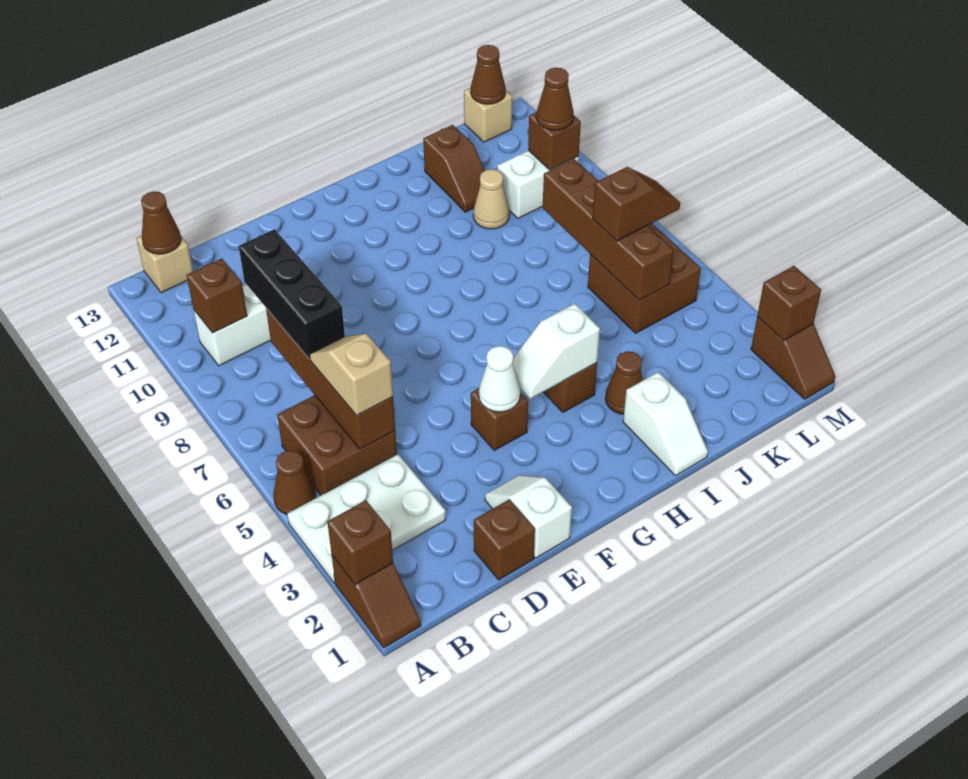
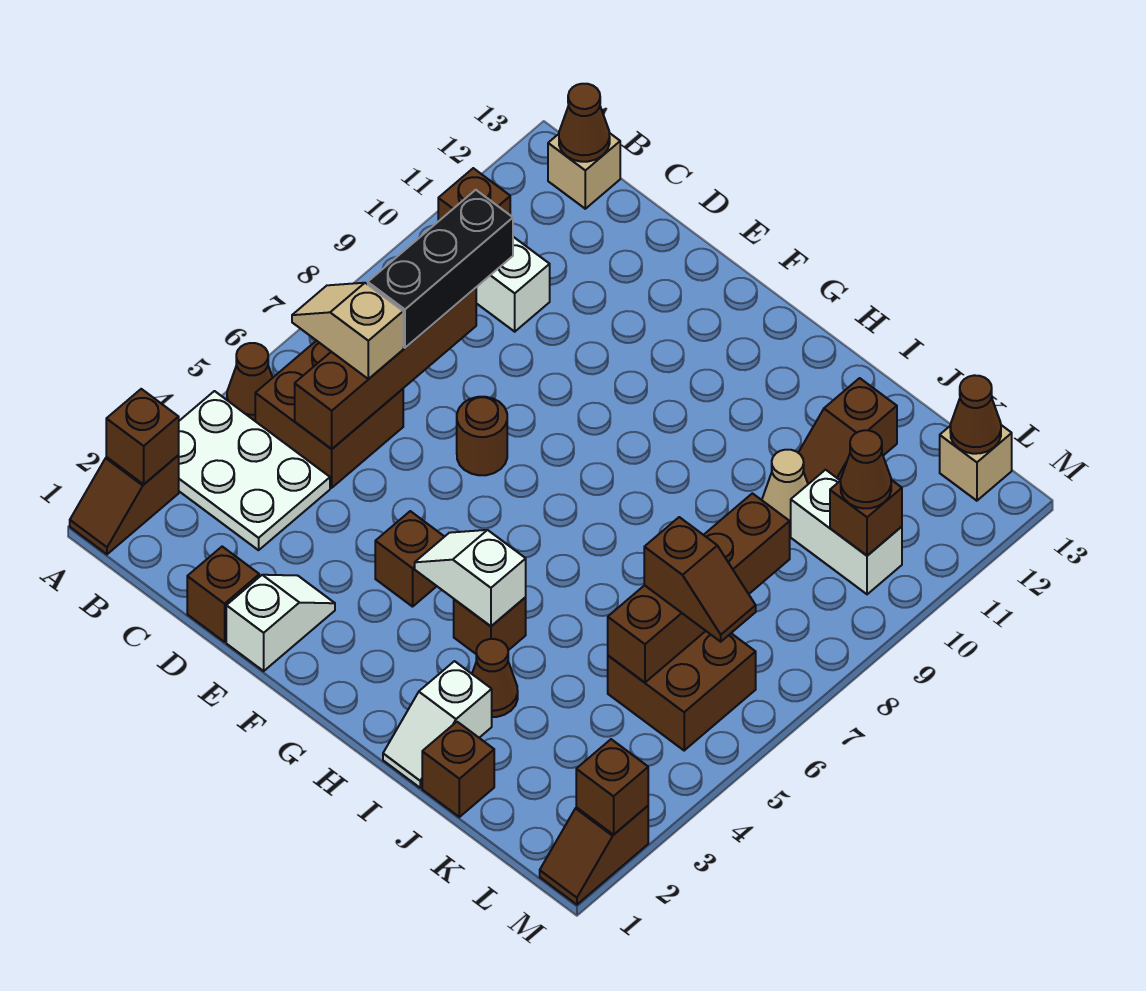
tan slope C5:C6 level 3 top 5 -> tan slope B6:C6 level 3 top C
none -> brown round brick E7 level 1
white cone F4 level 2 -> none
none -> brown brick J1 level 1

